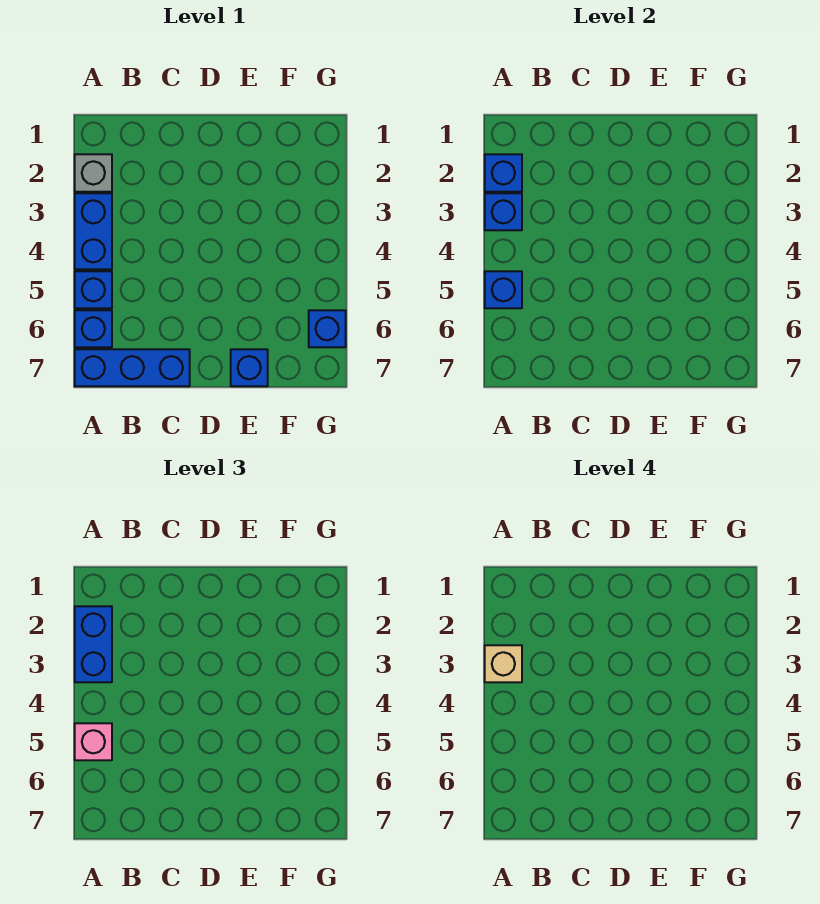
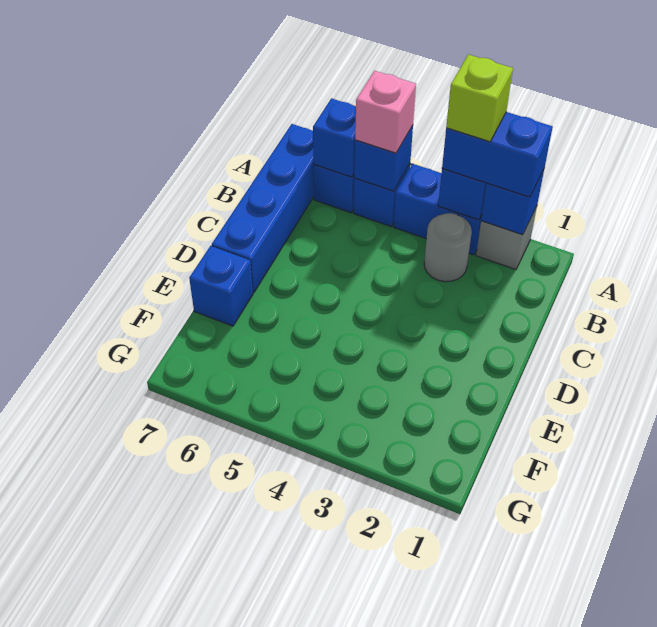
tan brick A3 level 4 -> lime brick A3 level 4
blue brick A7:C7 level 1 -> blue brick A7:D7 level 1
none -> grey round brick B3 level 1
blue brick G6 level 1 -> blue brick A6 level 2

